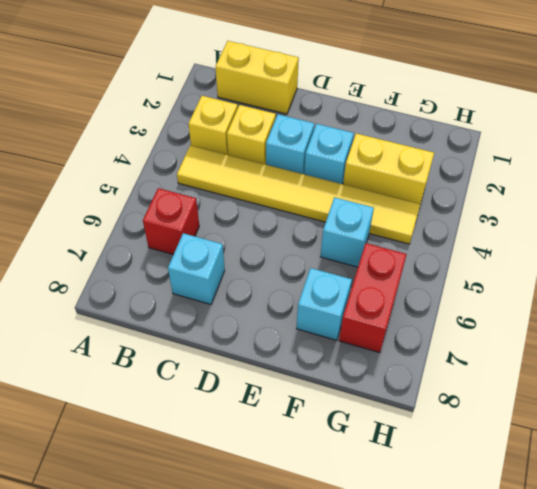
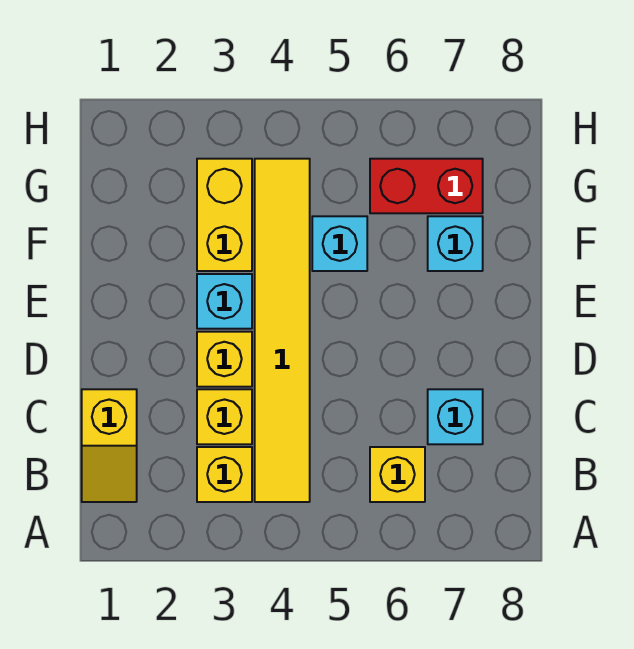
yellow brick B1:C1 level 1 -> yellow slope B1:C1 level 1 top C
red brick B6 level 1 -> yellow brick B6 level 1
cyan brick D3 level 1 -> yellow brick D3 level 1

